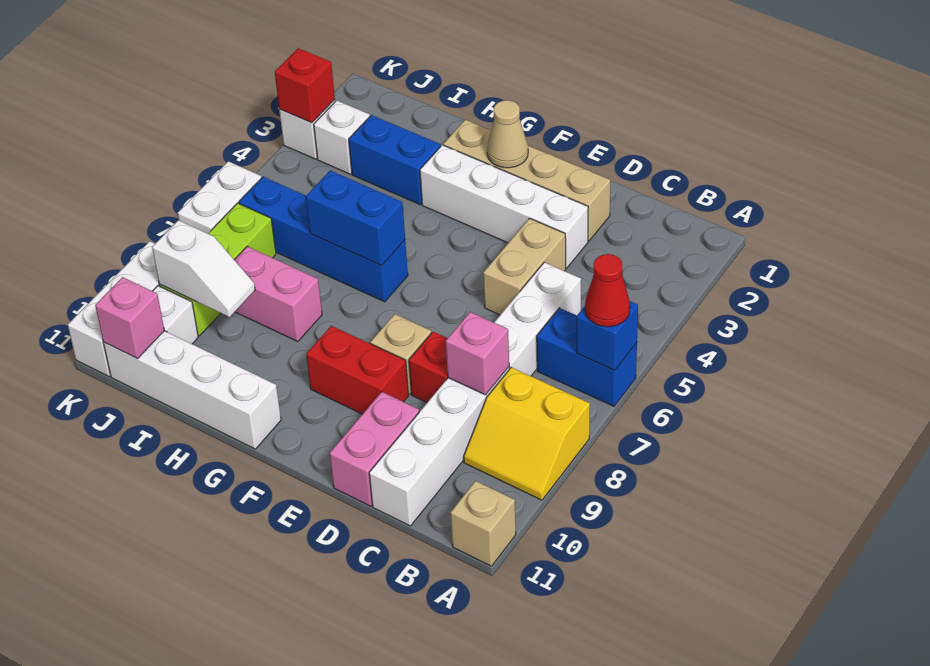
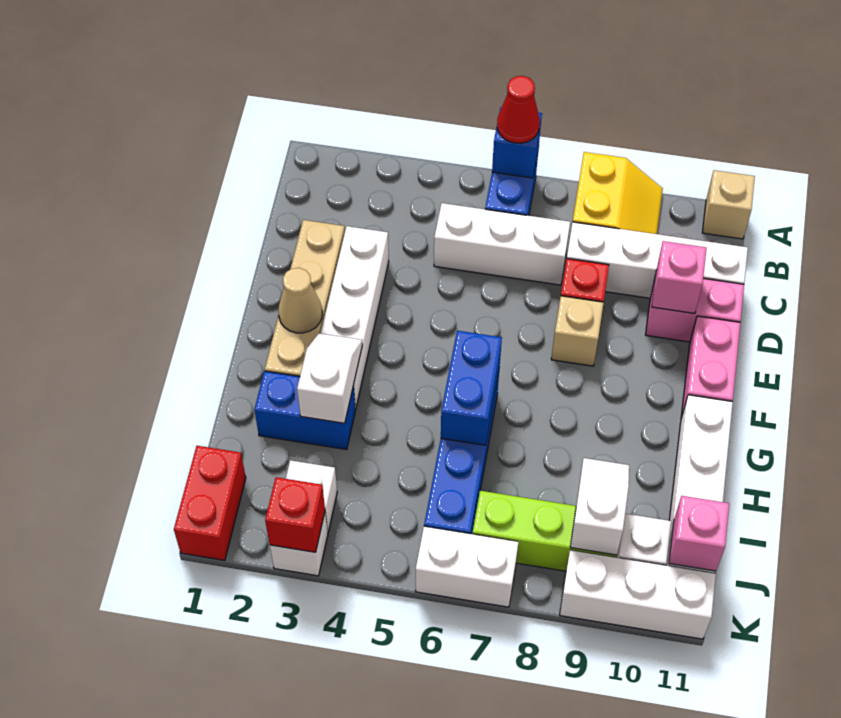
pink brick C8 level 2 -> pink brick D10 level 2
tan brick D4:D5 level 1 -> none
red brick E9:F9 level 1 -> red brick J1:K1 level 1
none -> white slope G3:H3 level 2 top H
blue brick H3:I3 level 1 -> blue brick H2:H3 level 1
pink brick H8:I8 level 1 -> pink brick E11:F11 level 1

